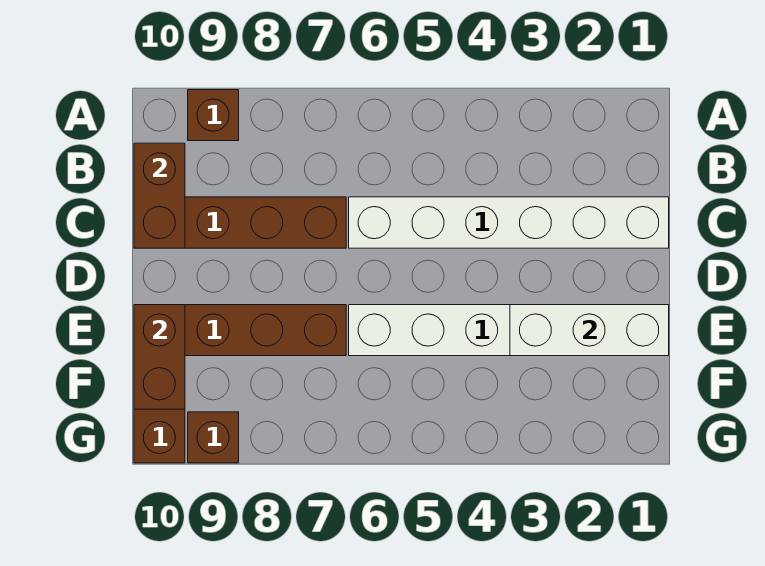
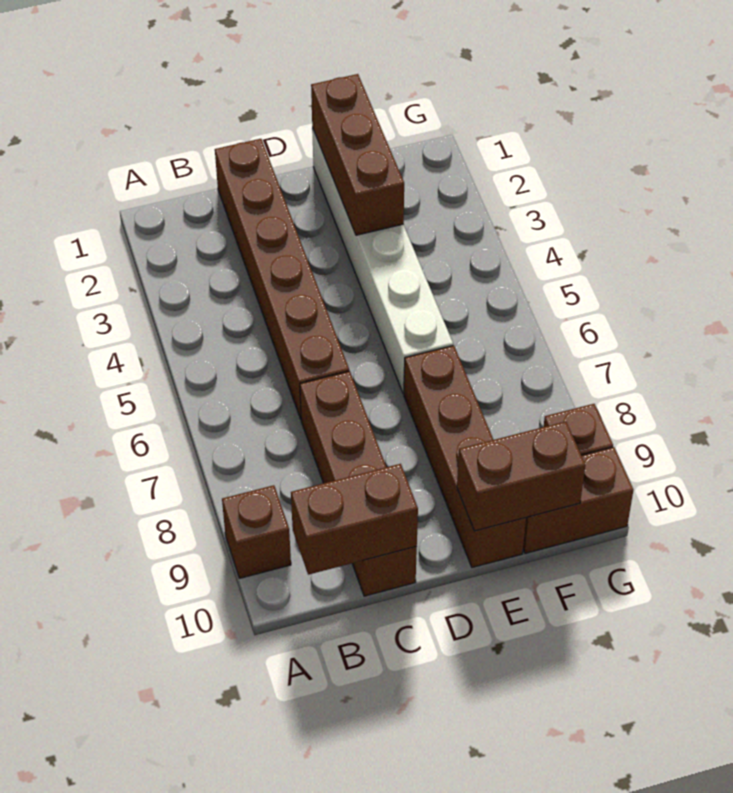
white brick C1:C6 level 1 -> brown brick C1:C6 level 1
white brick E1:E3 level 2 -> brown brick E1:E3 level 2

